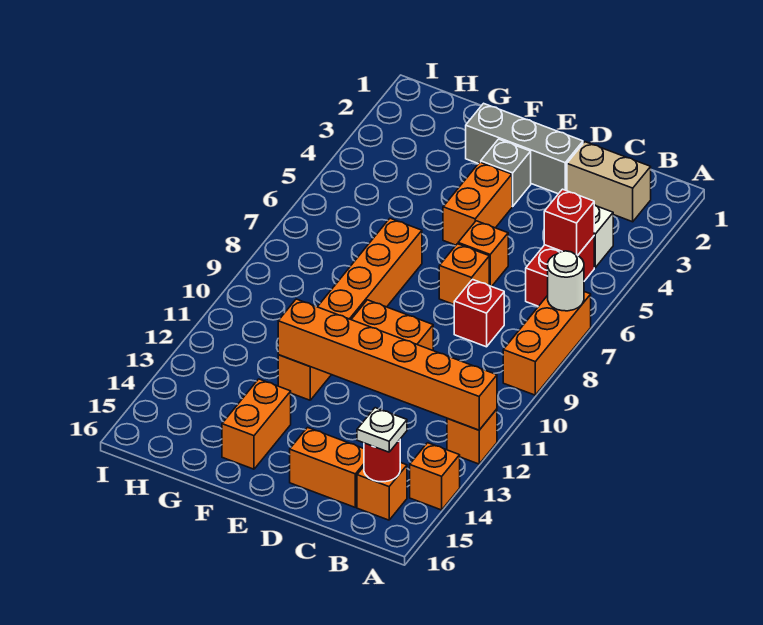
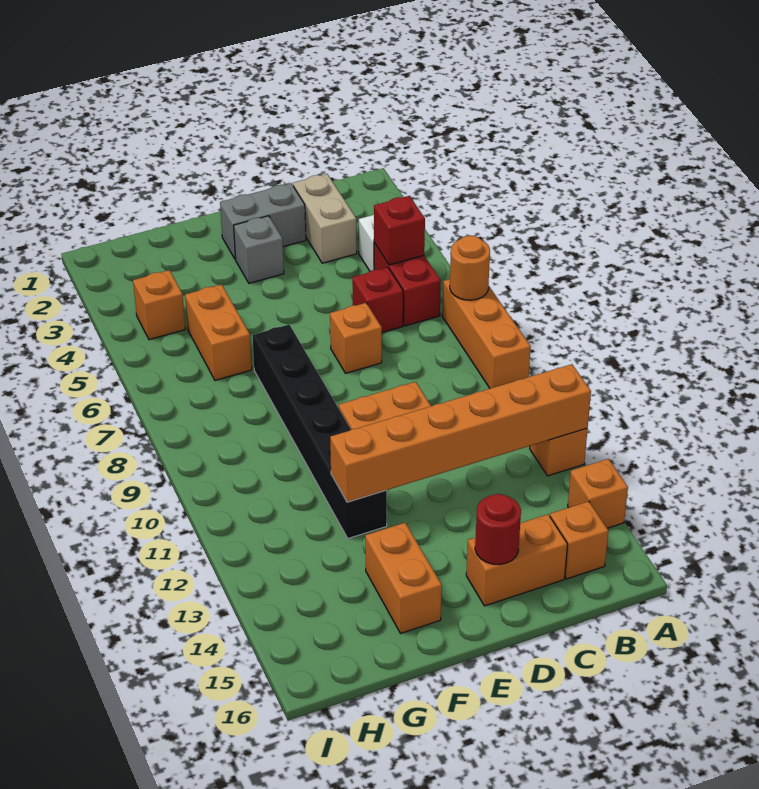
white round brick A7 level 2 -> orange round brick A7 level 2
tan brick B2:C2 level 1 -> tan brick C2:C3 level 1
red round brick B15 level 2 -> red round brick D15 level 2
white plate B15 level 3 -> none
red brick C8 level 1 -> red brick C6 level 1
grey brick D2:F2 level 1 -> grey brick D2:E2 level 1
orange brick D6 level 1 -> orange brick H4 level 1
orange brick E4:E5 level 1 -> orange brick G5:G6 level 1
orange brick F7:F12 level 1 -> black brick F7:F12 level 1

